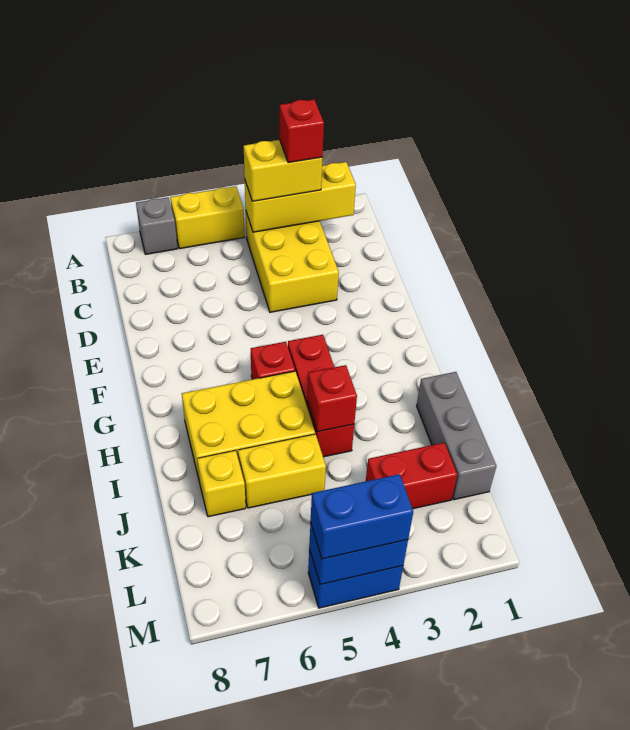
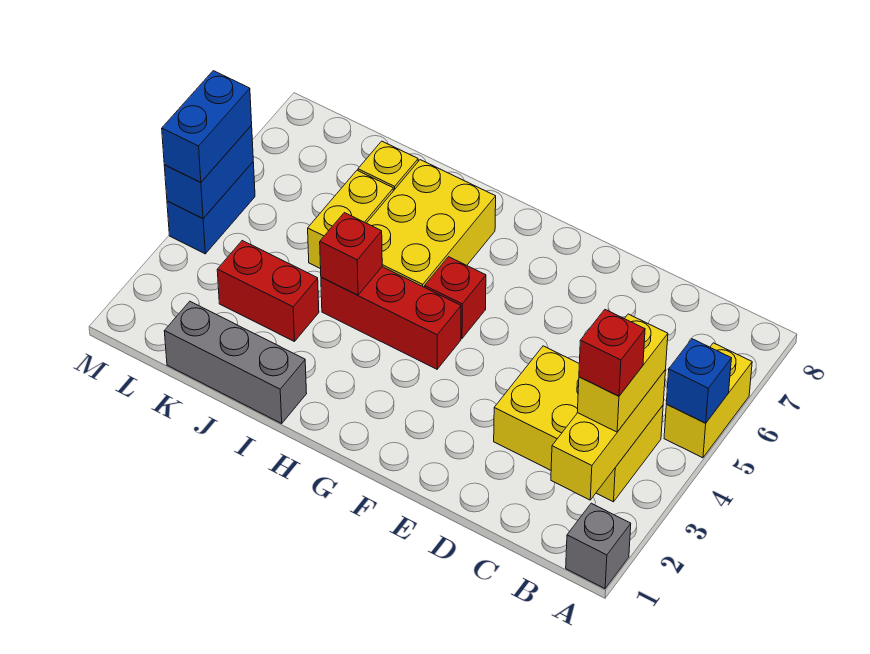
none -> blue brick A5 level 2
grey brick A7 level 1 -> grey brick A1 level 1
red brick K2:K3 level 1 -> red brick J3:K3 level 1

